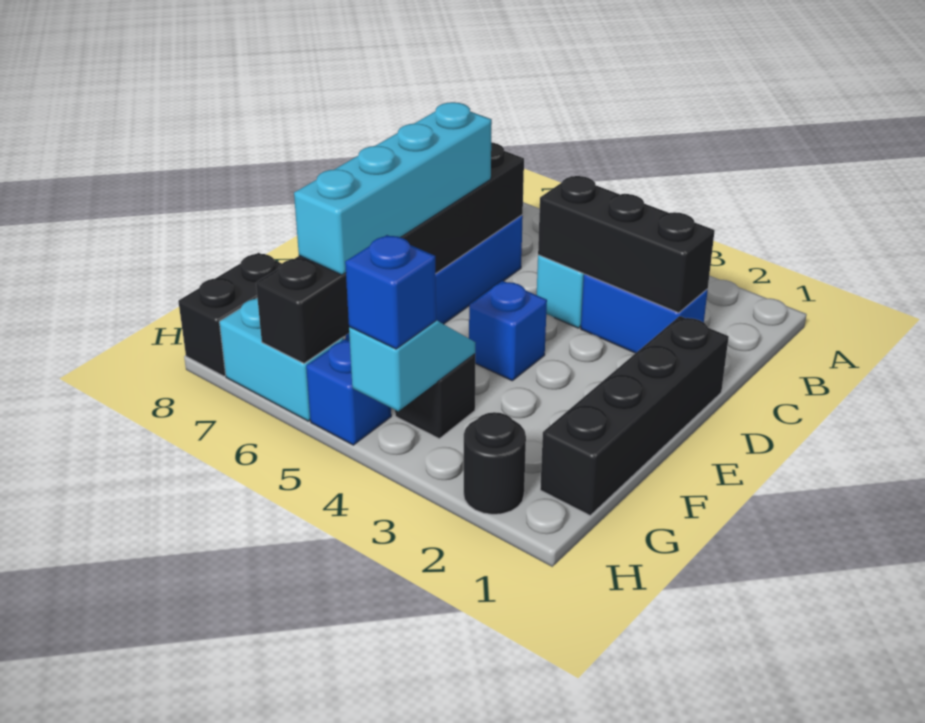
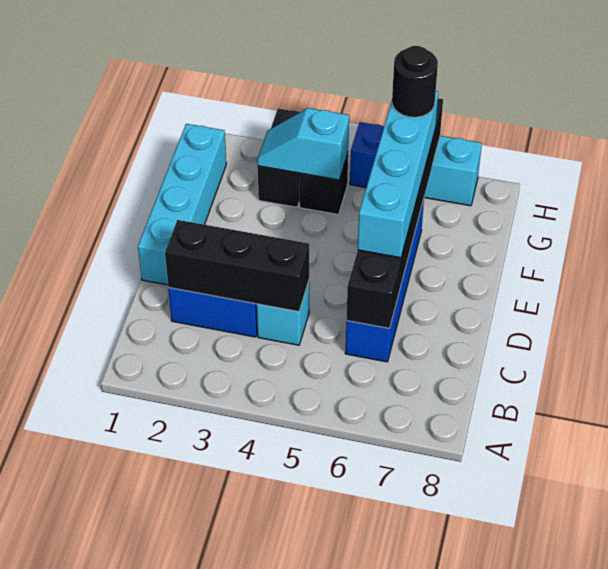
black brick D1:G1 level 1 -> cyan brick D1:G1 level 1
blue brick E4 level 1 -> none
cyan slope G4:H4 level 2 top H -> cyan slope G3:G4 level 2 top 4
black brick G8:H8 level 1 -> black brick G3:H3 level 1
black round brick H2 level 1 -> black round brick G6 level 4
blue brick H4 level 3 -> none

